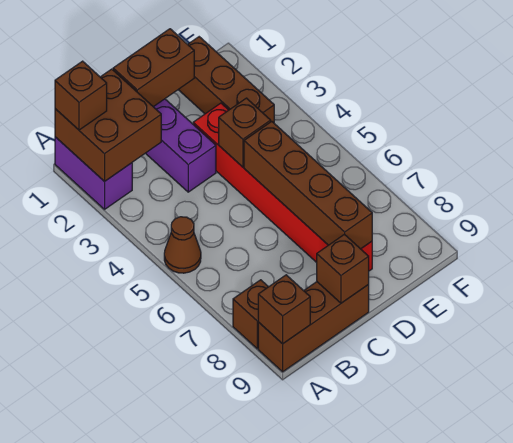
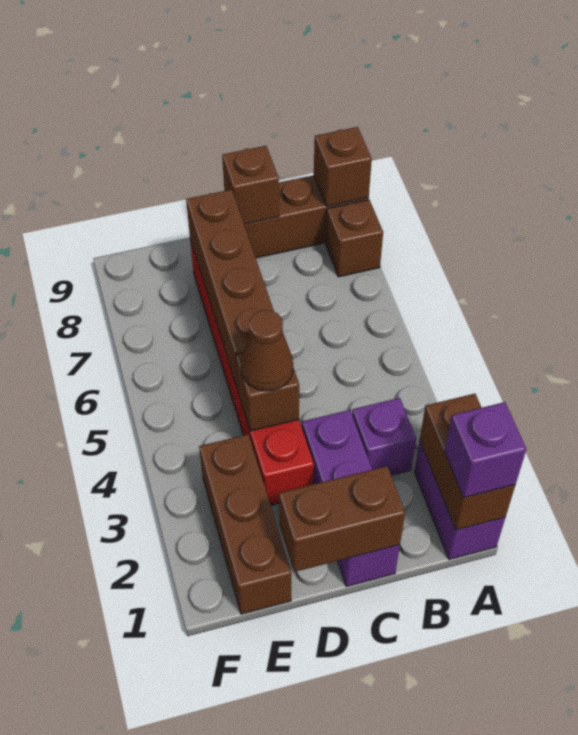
brown brick A1:B2 level 2 -> brown brick A1:A2 level 2
brown brick A1 level 3 -> purple brick A1 level 3
brown cone A5 level 1 -> brown cone D4 level 3
none -> purple brick B3 level 1

